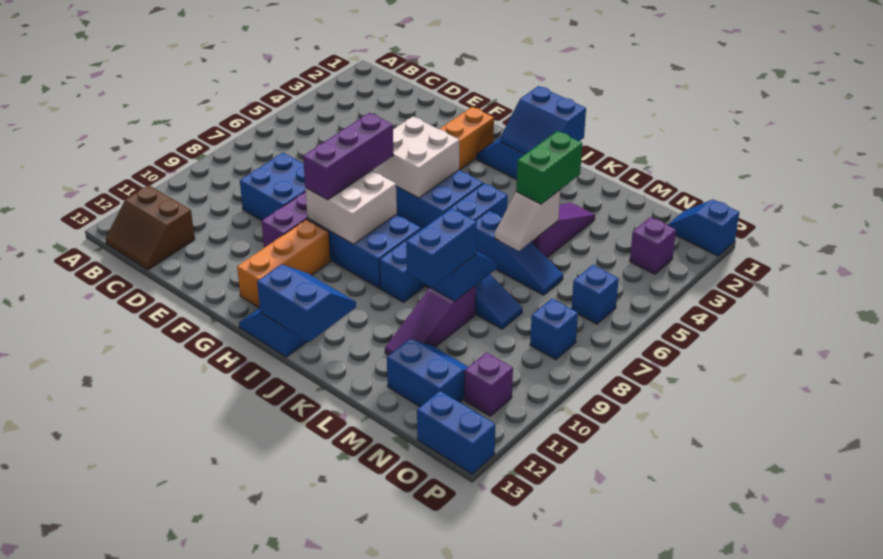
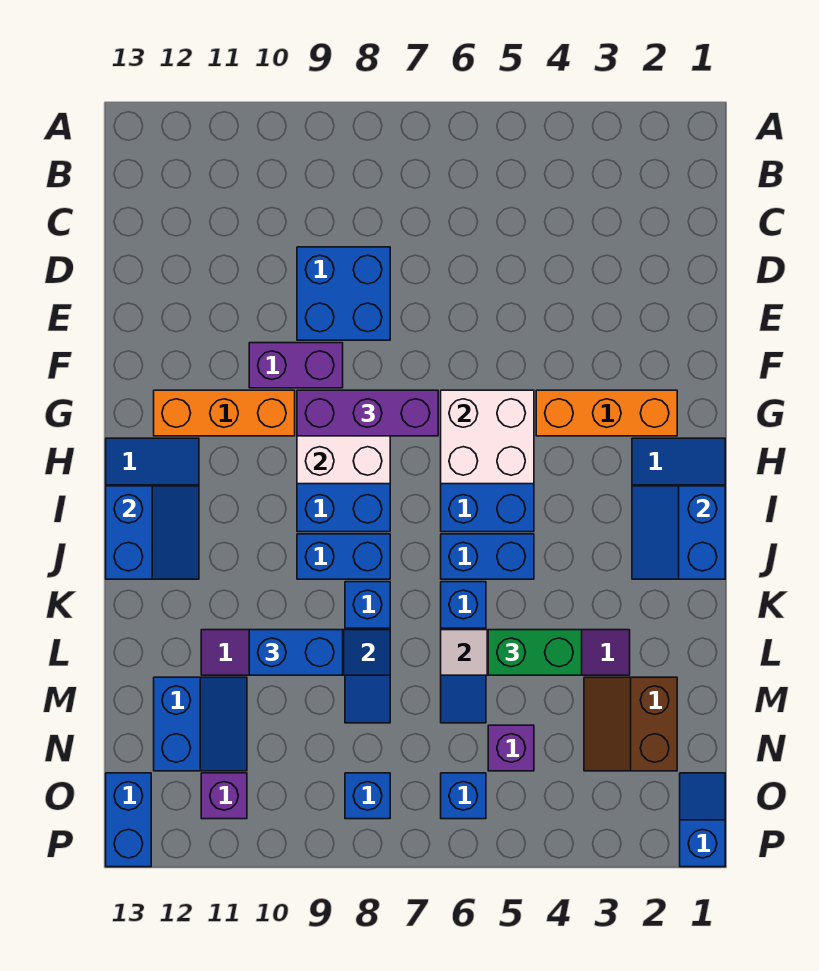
brown slope B12:C13 level 1 top 12 -> brown slope M2:N3 level 1 top 2
purple brick O3 level 1 -> purple brick N5 level 1

